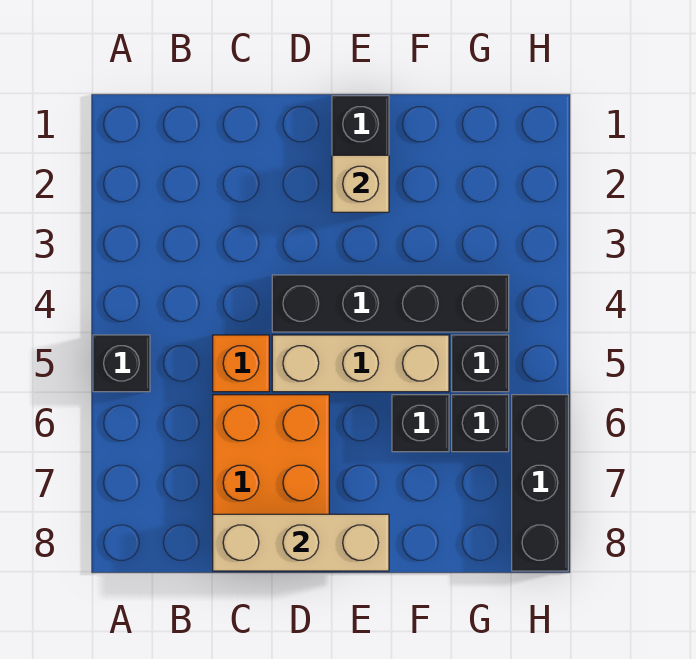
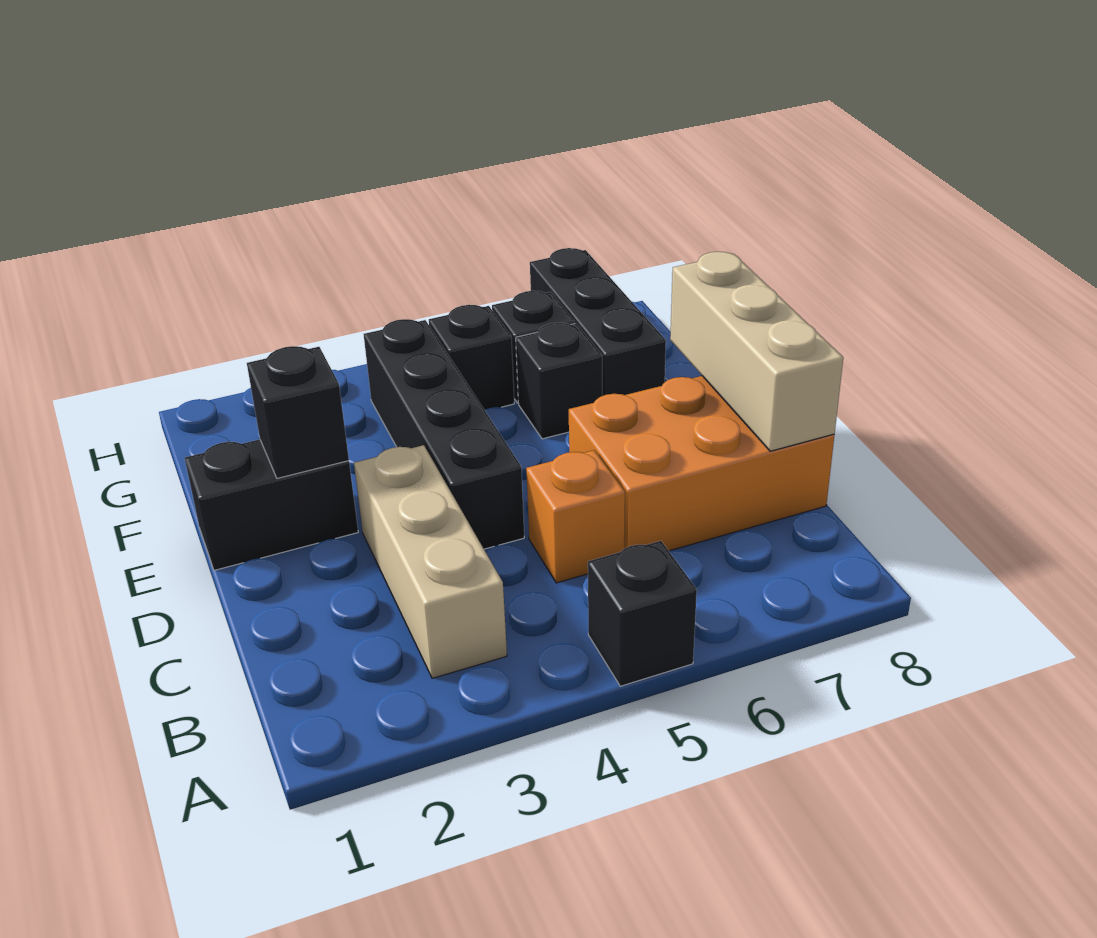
tan brick D5:F5 level 1 -> tan brick B3:D3 level 1
tan brick E2 level 2 -> black brick E2 level 2
black brick H6:H8 level 1 -> black brick F7:H7 level 1

